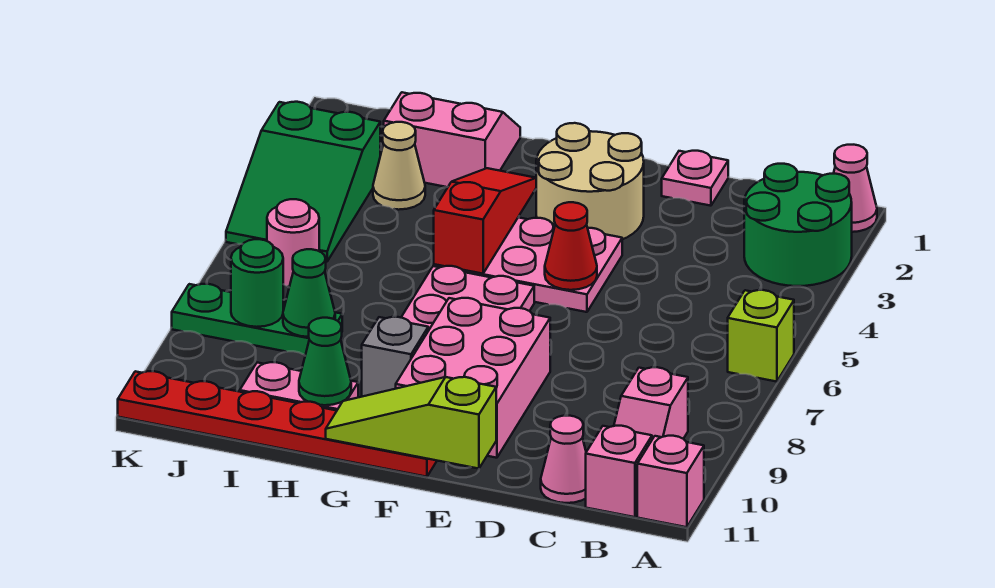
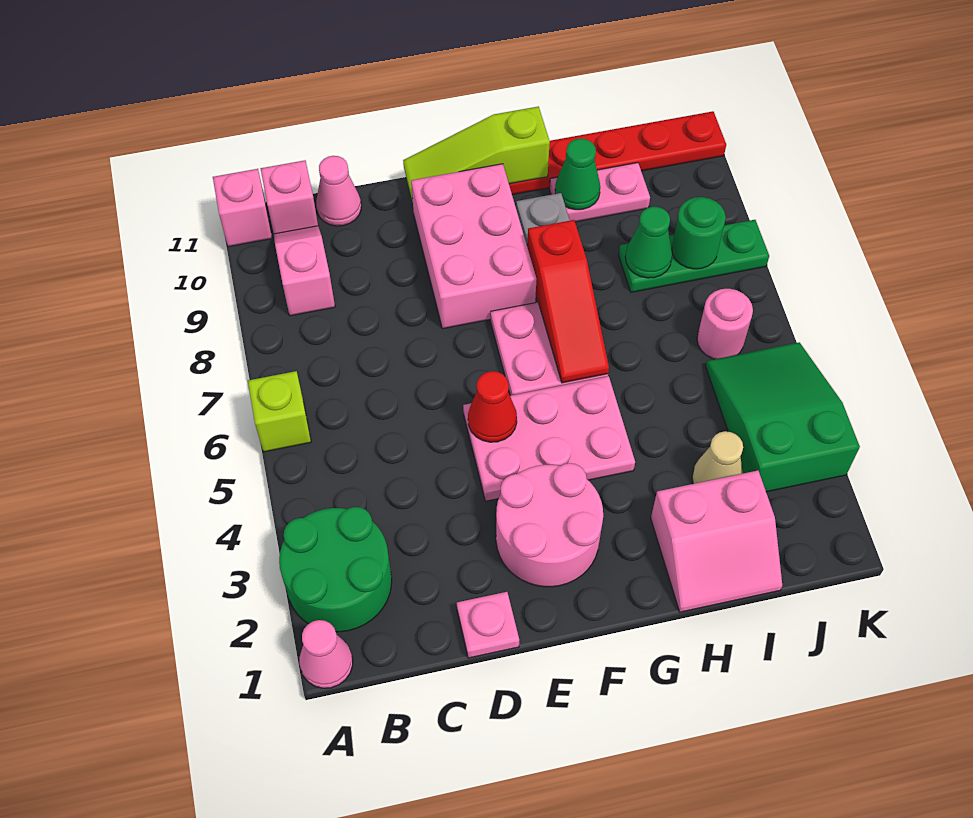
tan round brick E2:F3 level 1 -> pink round brick E2:F3 level 1
lime slope E11:G11 level 2 top E -> lime slope E11:G11 level 2 top G
red slope G3:G5 level 2 top 5 -> red slope G6:G8 level 2 top 8

